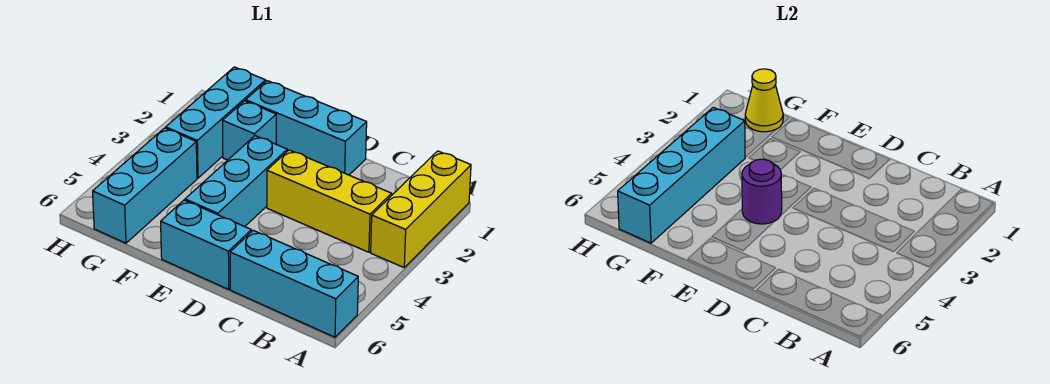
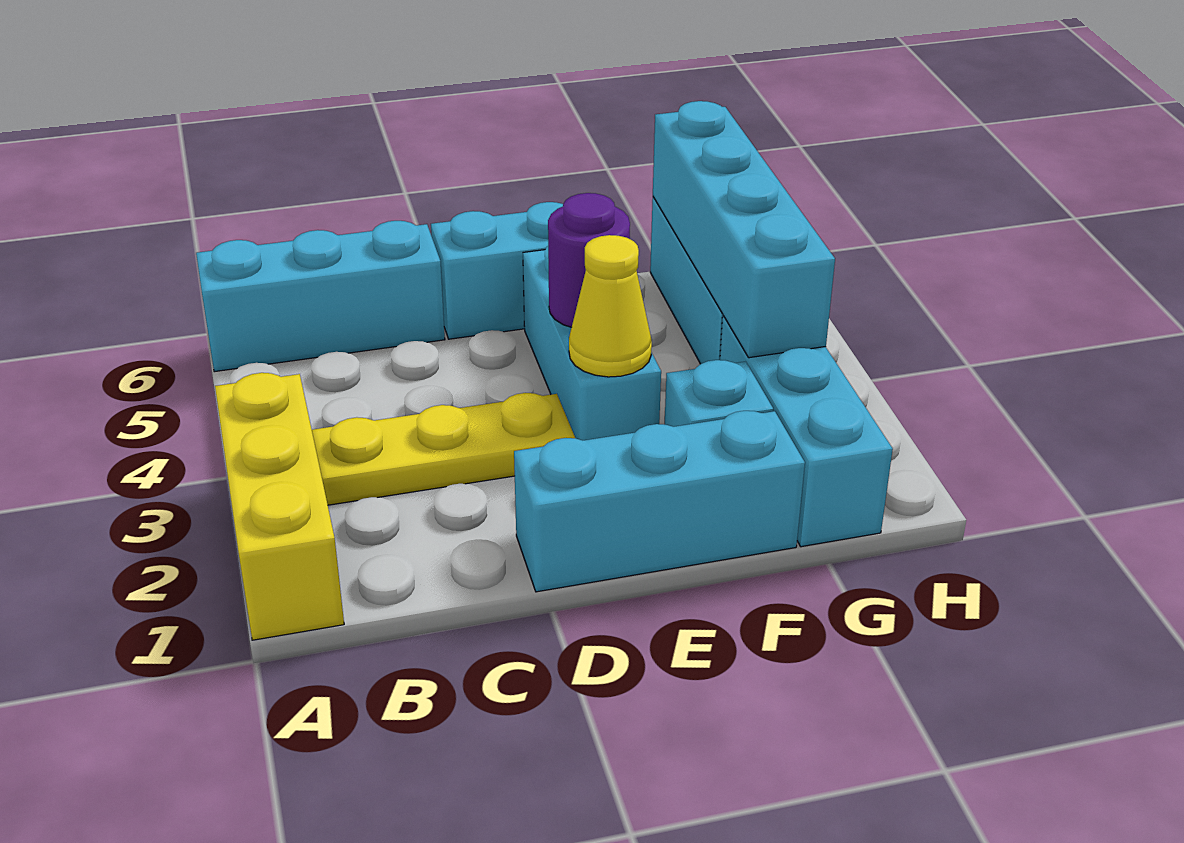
yellow brick B3:D3 level 1 -> yellow plate B3:D3 level 1
yellow cone G1 level 2 -> yellow cone E3 level 2

